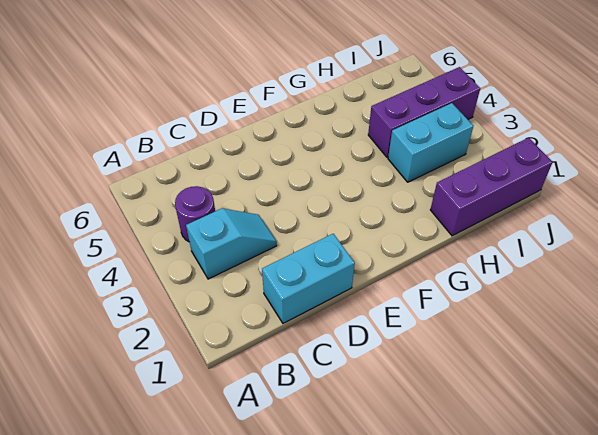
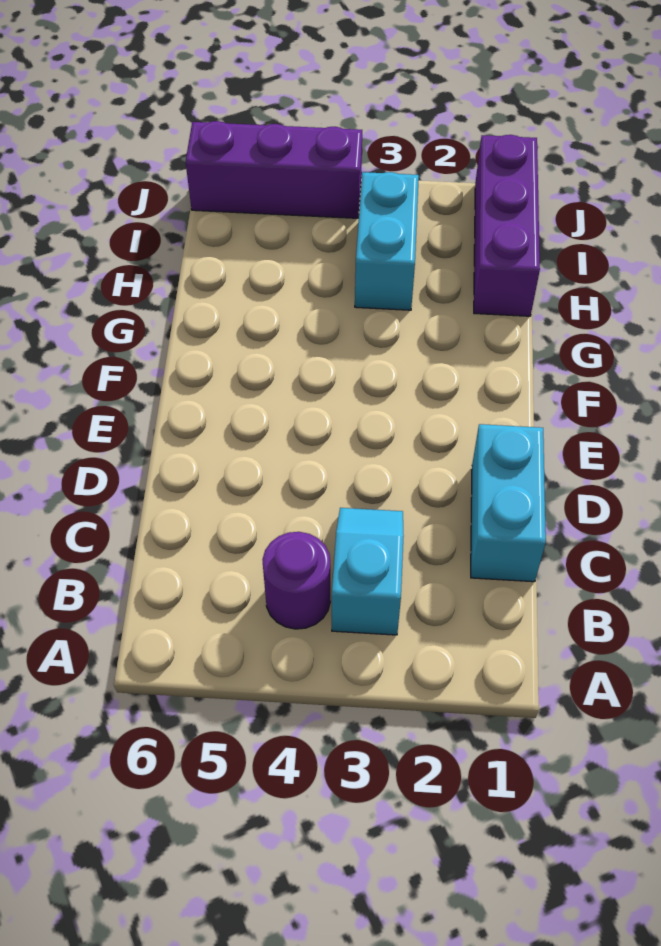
purple brick H4:J4 level 1 -> purple brick J4:J6 level 1

